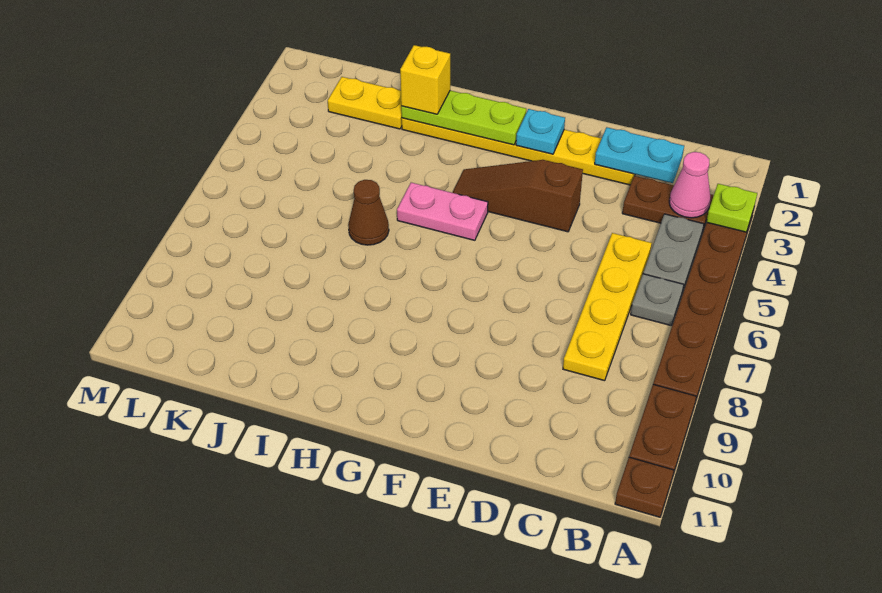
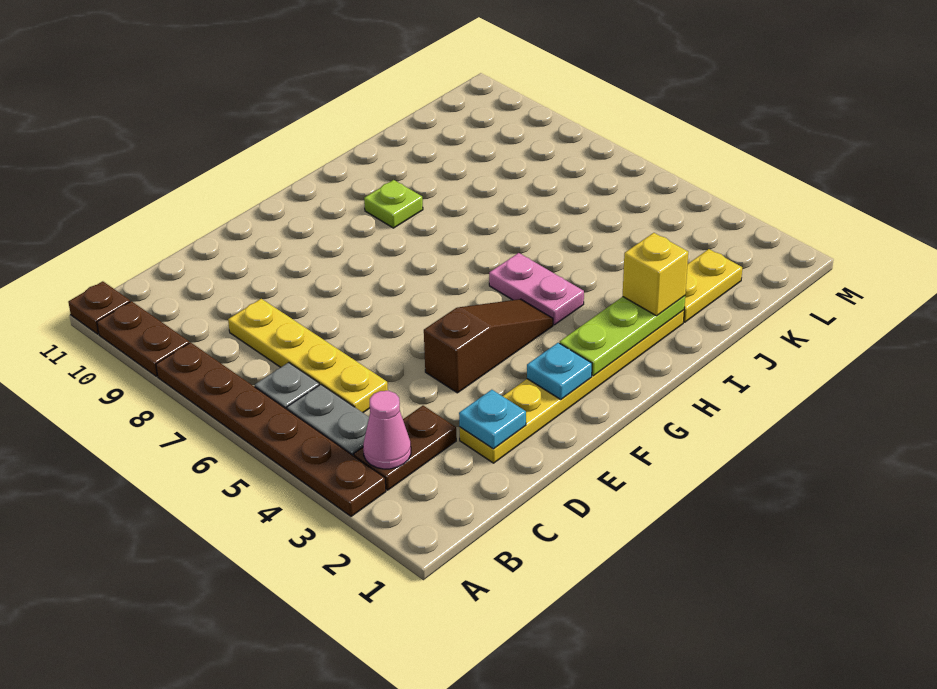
lime plate A3 level 2 -> lime plate H9 level 1
cyan plate C2:D2 level 2 -> cyan plate D2 level 2
pink plate G5:H5 level 1 -> pink plate H4:H5 level 1
brown cone I6 level 1 -> none

